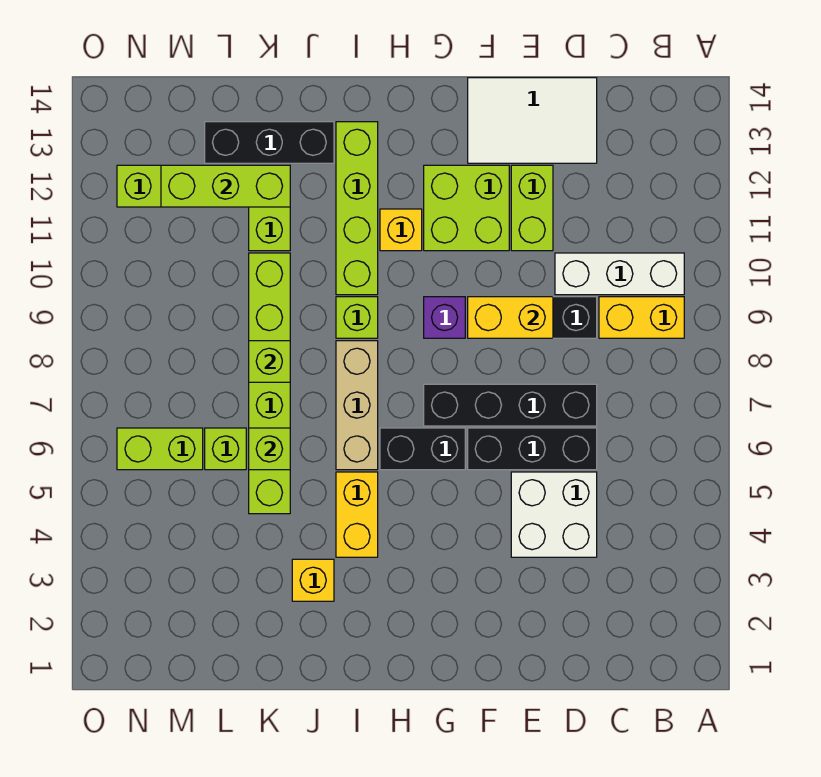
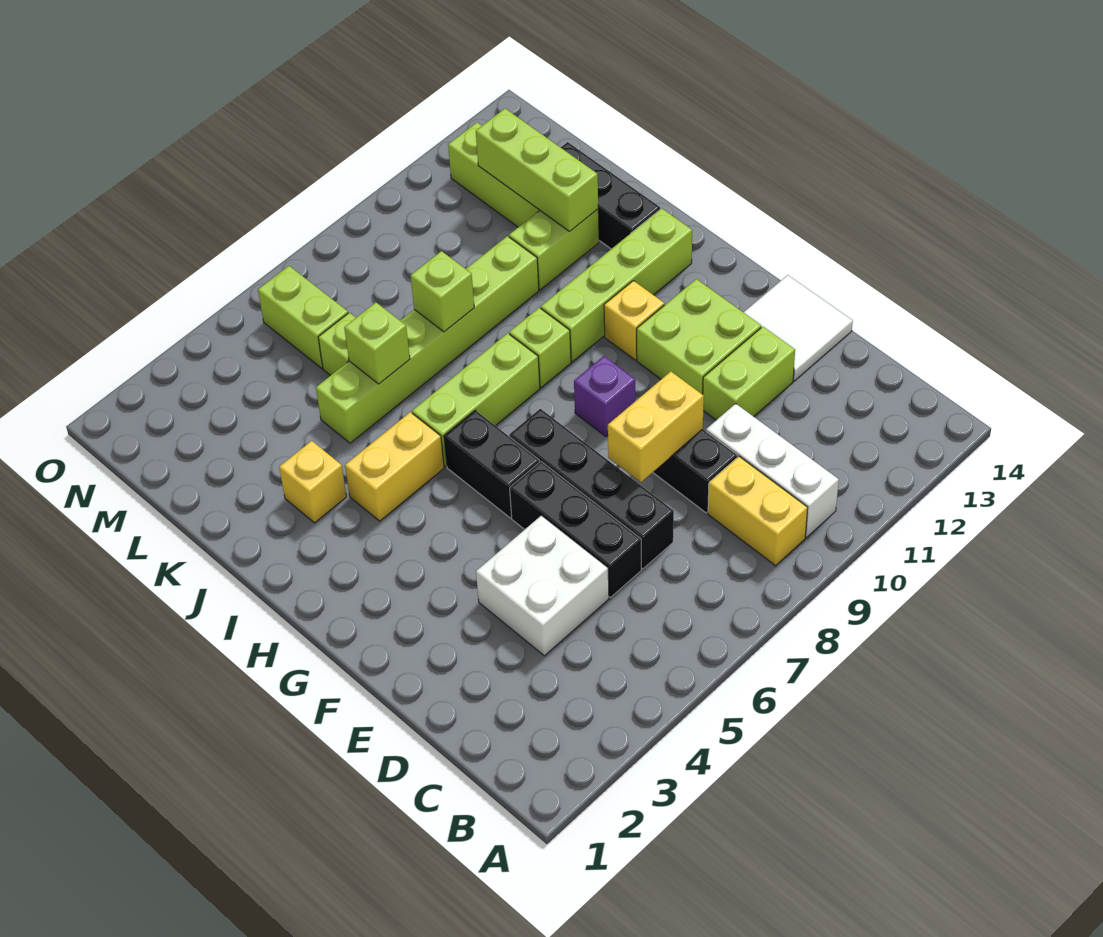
white tile D13:F14 level 1 -> white tile E13:F14 level 1
yellow brick E9:F9 level 2 -> yellow brick E8:E9 level 2
tan brick I6:I8 level 1 -> lime brick I6:I8 level 1

